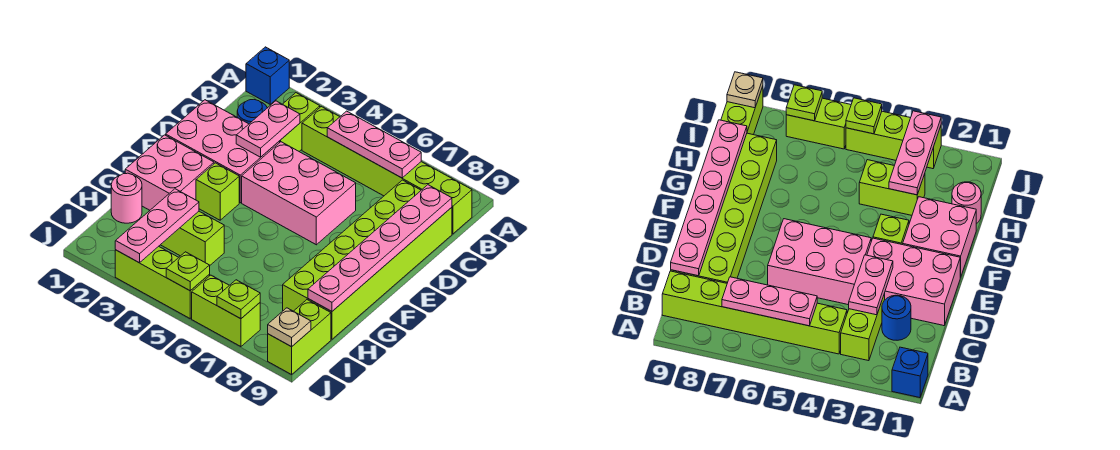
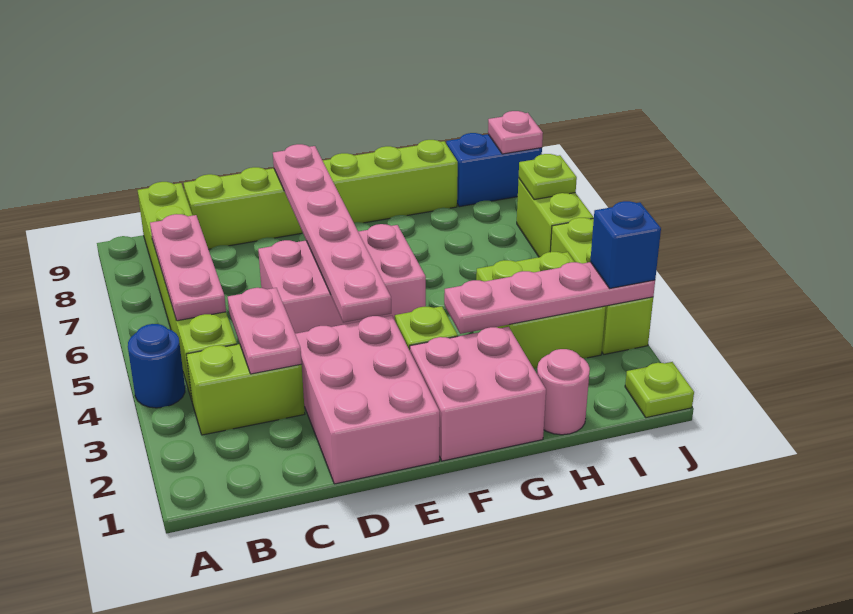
blue brick A1 level 1 -> blue brick J3 level 3
blue round brick C2 level 1 -> blue round brick A4 level 1
pink plate C3:D3 level 2 -> pink plate C3:C4 level 2
lime brick C8:H9 level 1 -> lime brick C9:H9 level 1
pink plate C9:H9 level 2 -> pink plate E4:E9 level 2
pink brick D4:E6 level 1 -> pink brick D5:F6 level 1
lime brick H3:H4 level 1 -> lime brick H3:I4 level 1
pink plate H3:J3 level 2 -> pink plate G3:J3 level 2
lime brick I9:J9 level 1 -> blue brick I9:J9 level 1
lime plate J5 level 2 -> lime plate J1 level 1
tan plate J9 level 2 -> pink plate J9 level 2

